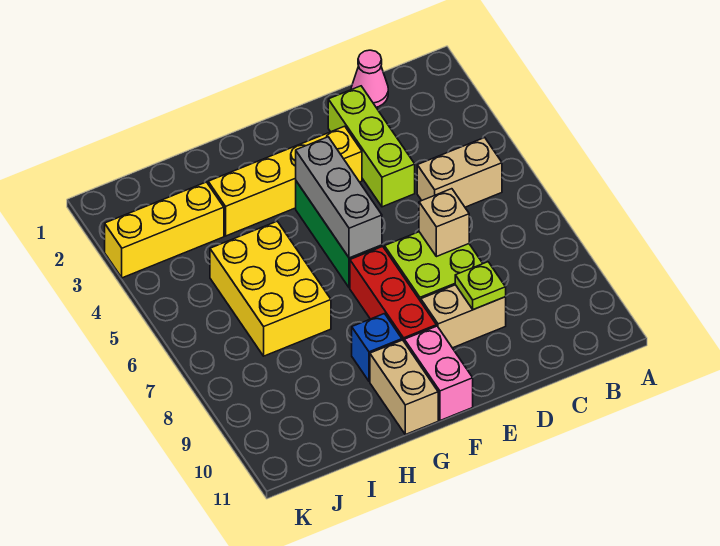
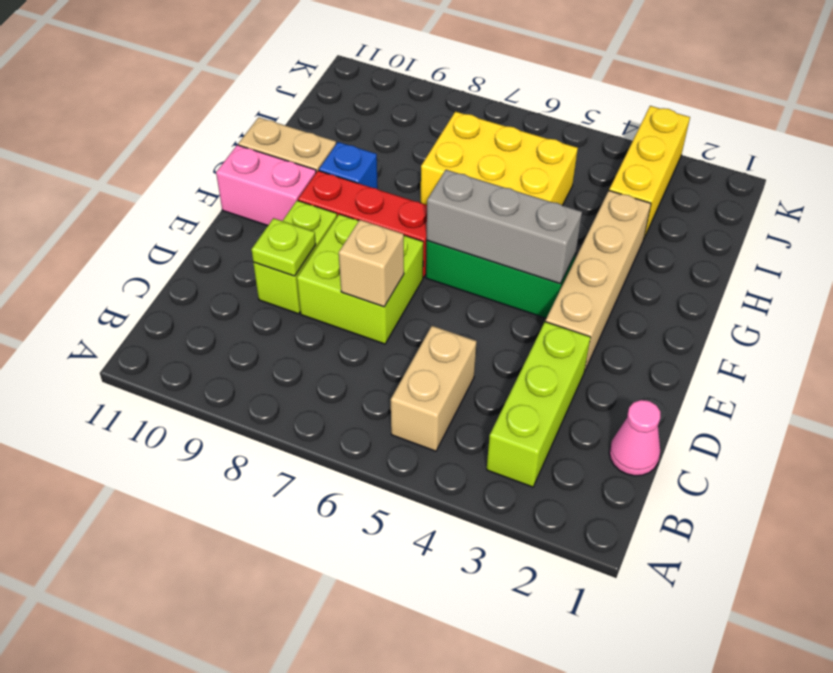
lime brick D2:D4 level 1 -> lime brick B3:D3 level 1
tan brick D9:E9 level 1 -> lime brick D9:E9 level 1
yellow brick E3:H3 level 1 -> tan brick E3:H3 level 1

